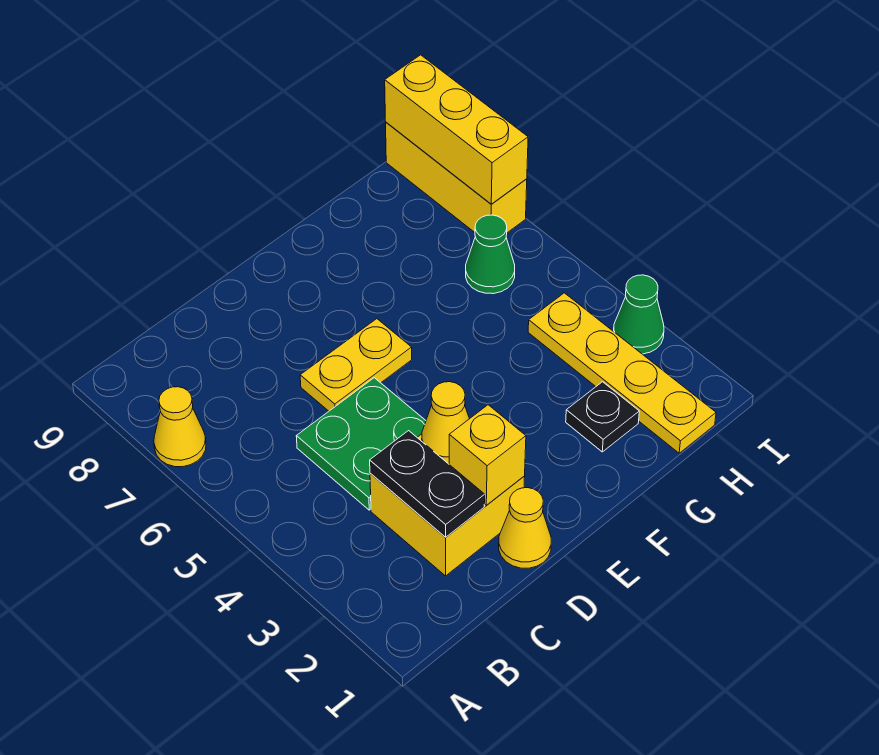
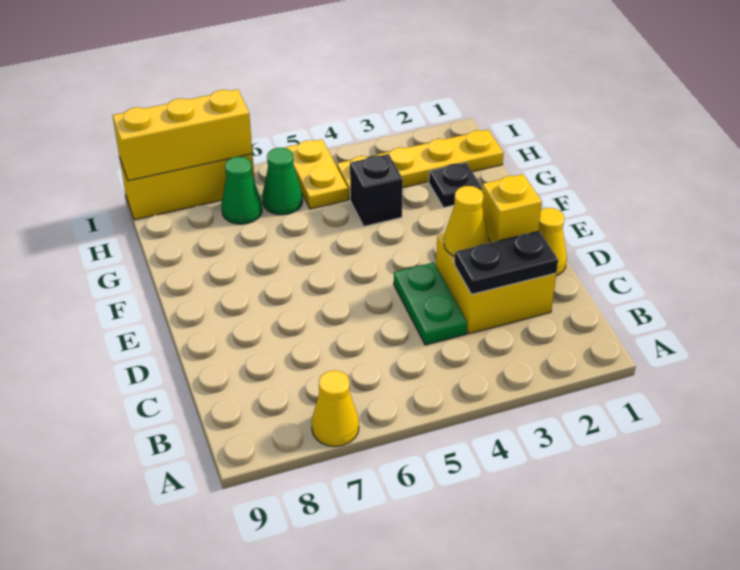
green plate C4:D5 level 1 -> green plate C4:D4 level 1
yellow plate D6:E6 level 1 -> yellow plate H5:I5 level 1
none -> black brick G4 level 1
green cone I3 level 1 -> green cone H7 level 1

